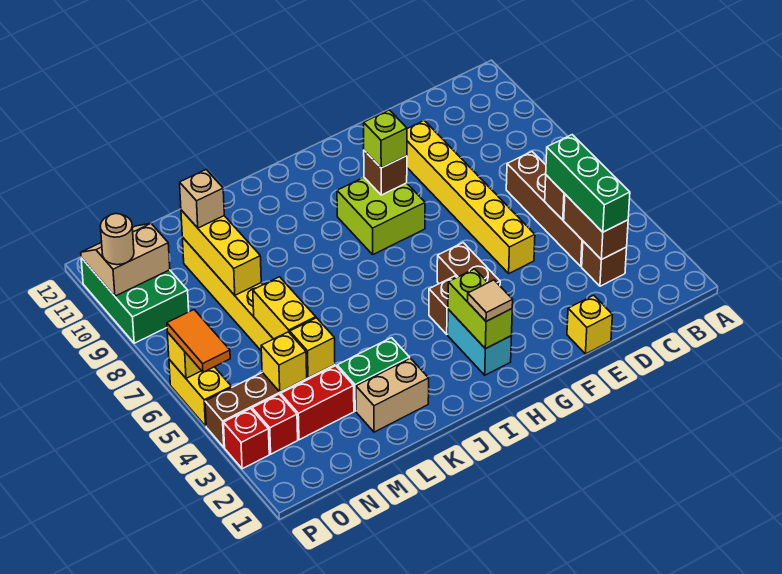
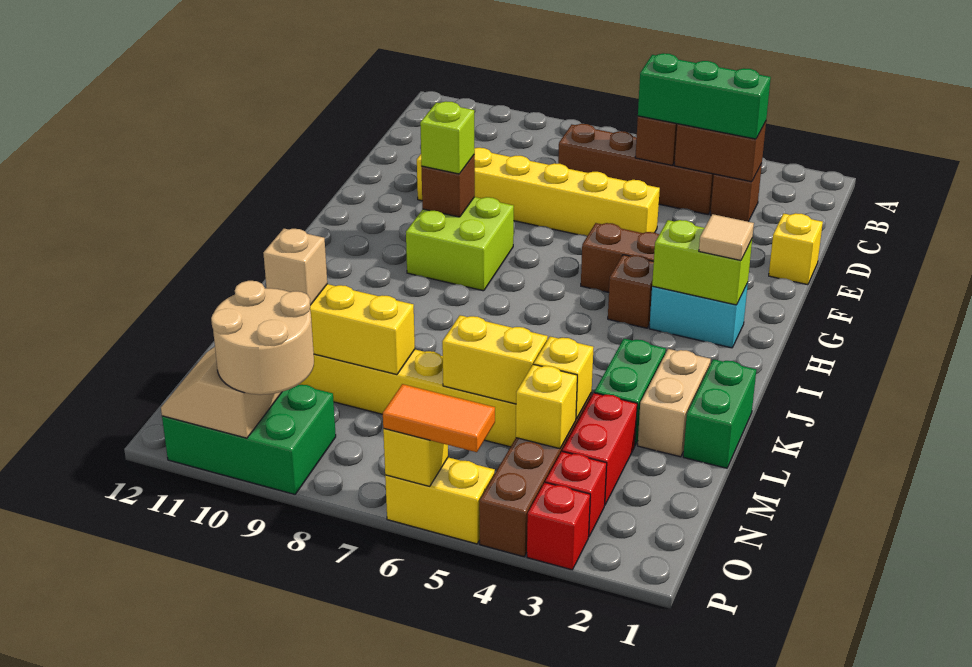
none -> green brick K1:L1 level 1
tan round brick P10 level 3 -> tan round brick O9:P10 level 3

